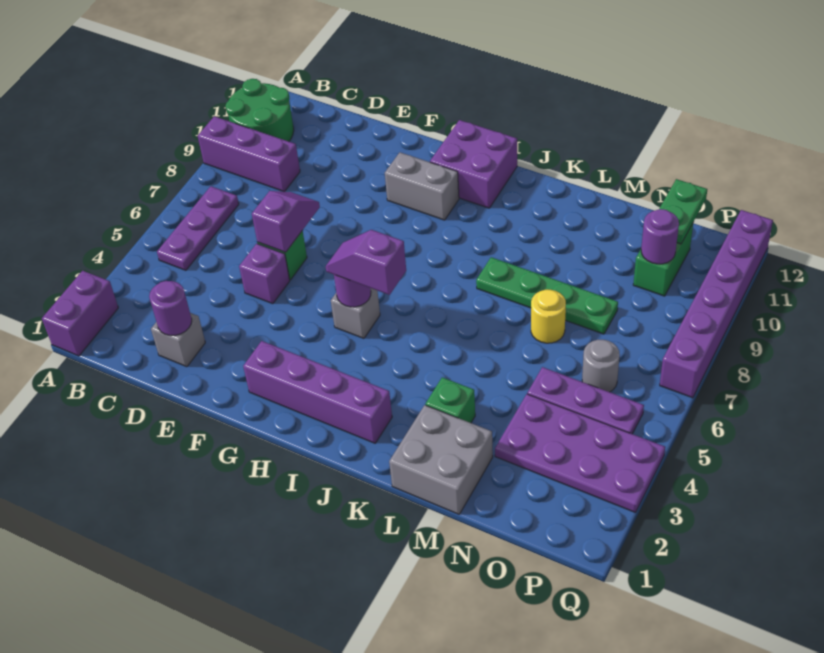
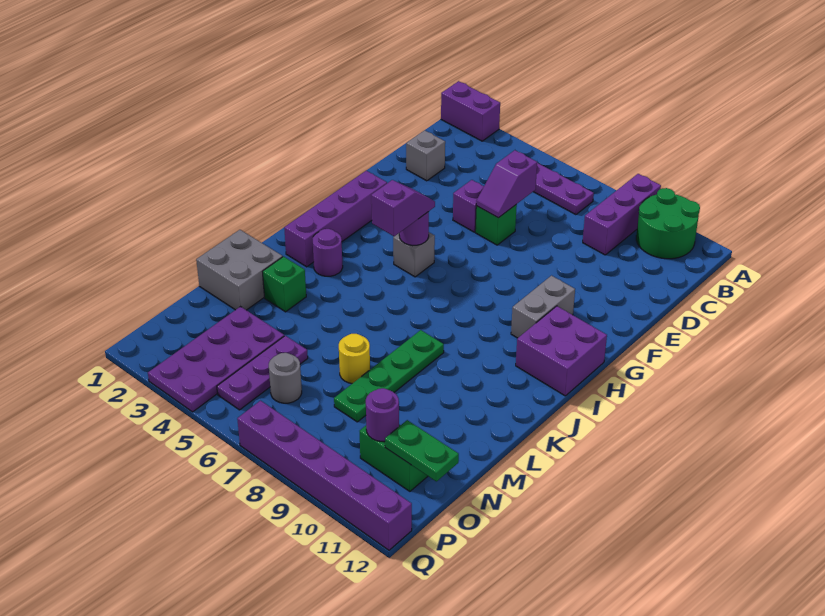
purple round brick D2 level 2 -> purple round brick J3 level 1
purple slope E6:E7 level 2 top 6 -> purple slope D6:E6 level 2 top D

